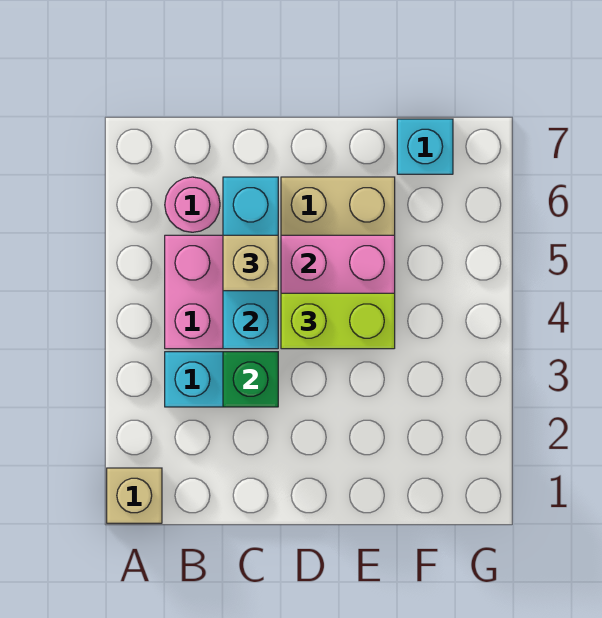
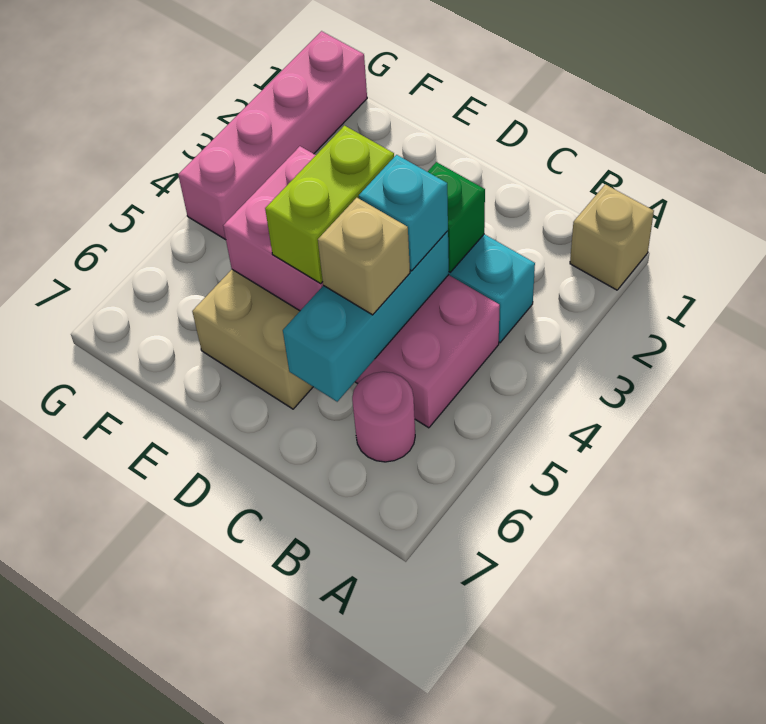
lime brick D4:E4 level 3 -> lime brick D4:D5 level 3
cyan brick F7 level 1 -> cyan brick C4 level 3
none -> pink brick G1:G4 level 1

